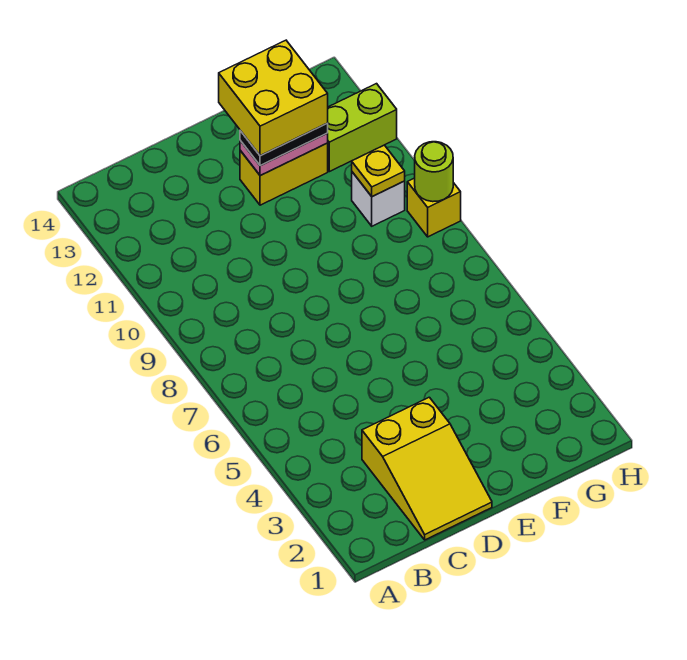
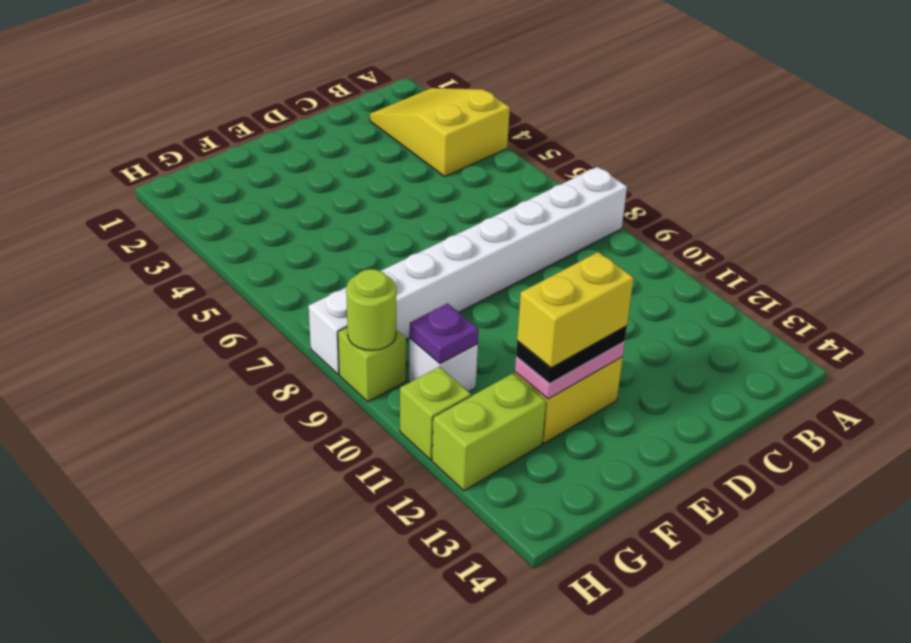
none -> white brick A8:H8 level 1
yellow slope C1:D3 level 1 top 3 -> yellow slope A2:B4 level 1 top 4
yellow brick E12:F13 level 4 -> yellow brick E12:F12 level 4
yellow plate G10 level 2 -> purple plate G10 level 2
yellow brick H9 level 1 -> lime brick H9 level 1
none -> lime brick H11 level 1

